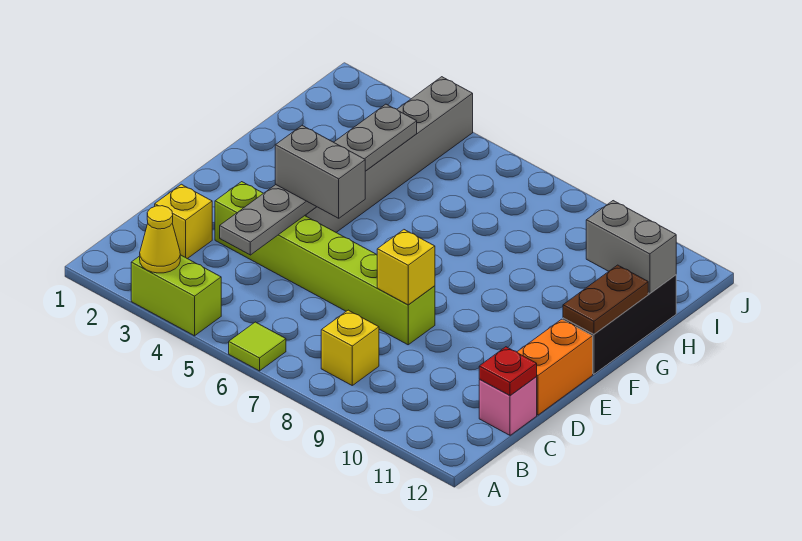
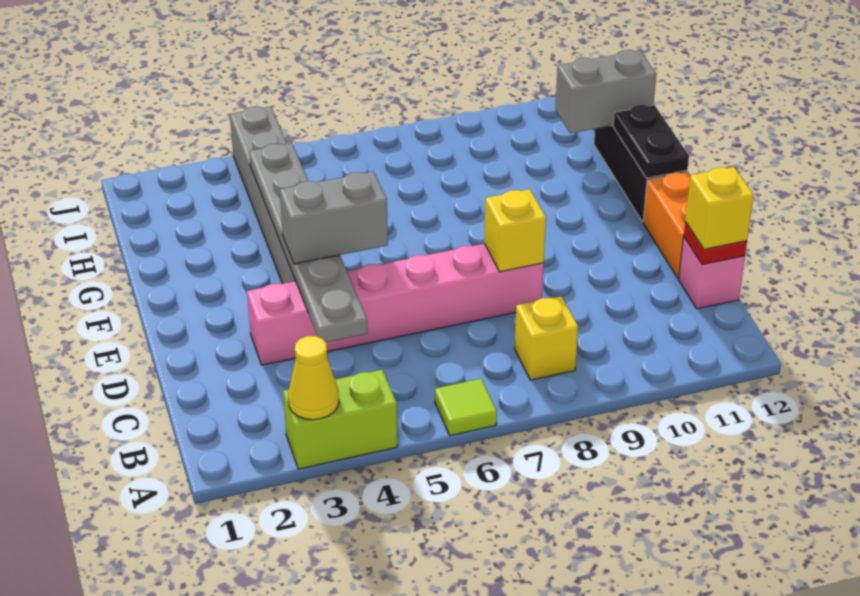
yellow brick C2 level 1 -> yellow brick C12 level 3
lime brick D3:D8 level 1 -> pink brick D3:D8 level 1
brown plate F12:G12 level 2 -> black plate F12:G12 level 2

